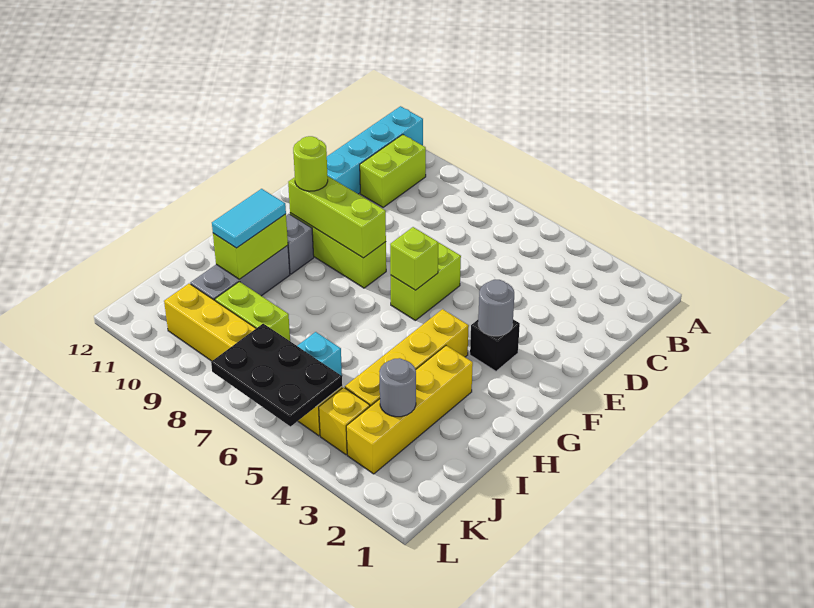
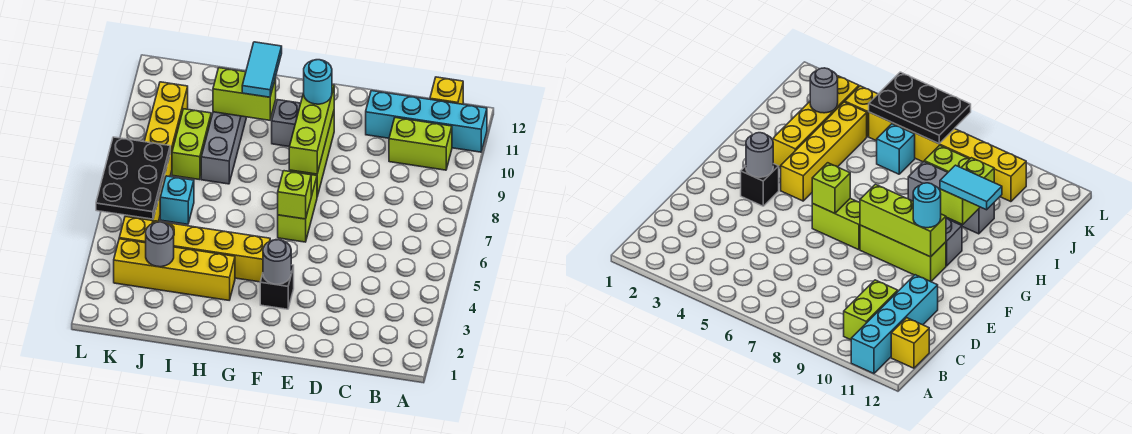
none -> yellow brick B12 level 1
lime brick E6:F6 level 1 -> lime brick F6:F7 level 1
lime round brick F10 level 3 -> cyan round brick F10 level 3
grey brick H10:J10 level 1 -> grey brick I8:I10 level 1
cyan tile H10:I10 level 3 -> cyan tile H10:H11 level 3

